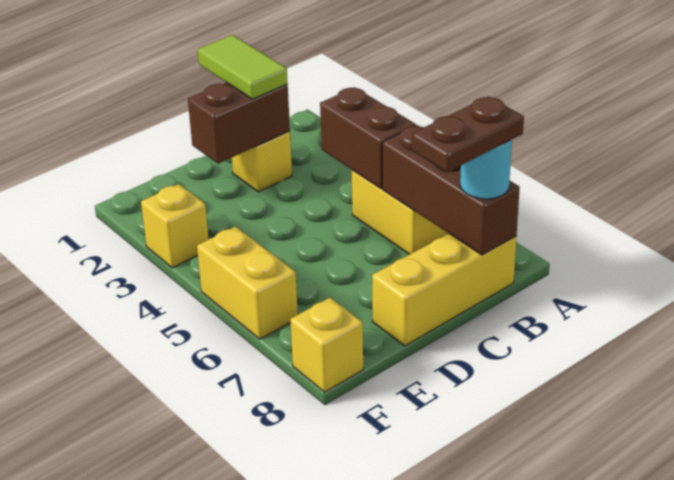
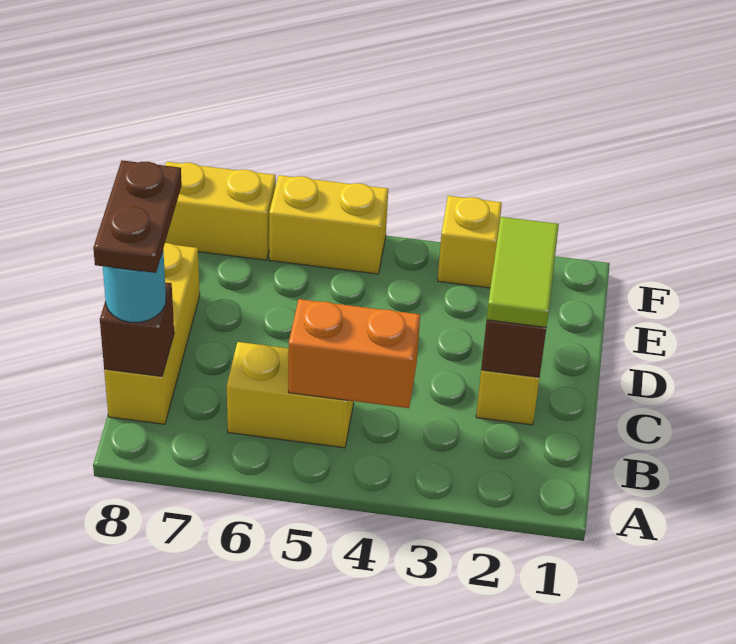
brown brick B4:B5 level 2 -> orange brick B4:B5 level 2
brown brick B6:B8 level 2 -> brown brick B8 level 2
lime tile C1:C2 level 3 -> lime tile C2:D2 level 3
yellow brick F8 level 1 -> yellow brick F7:F8 level 1

